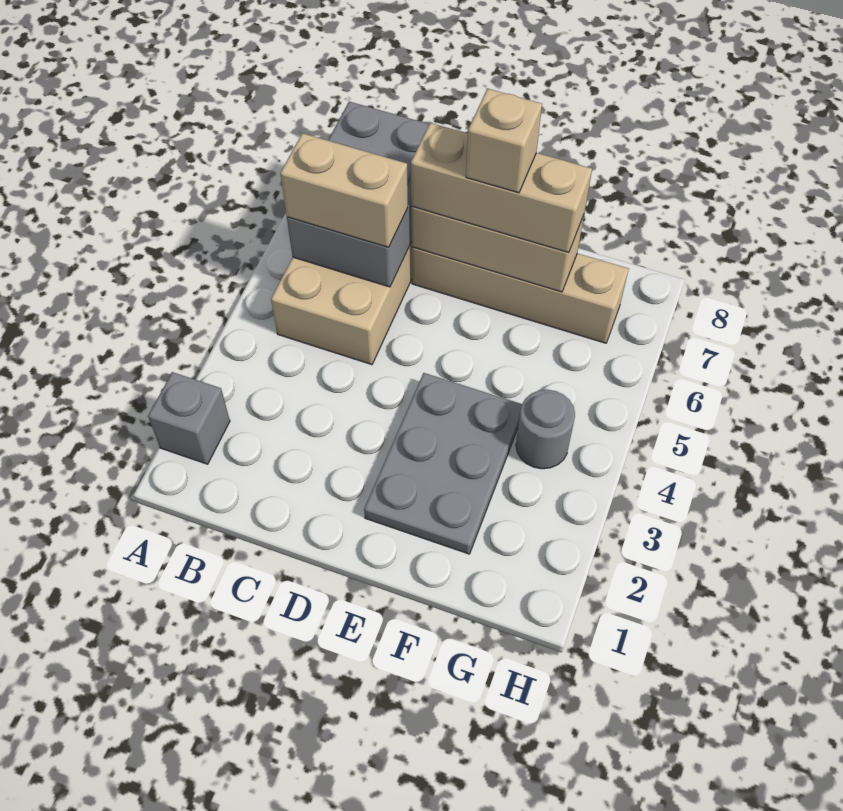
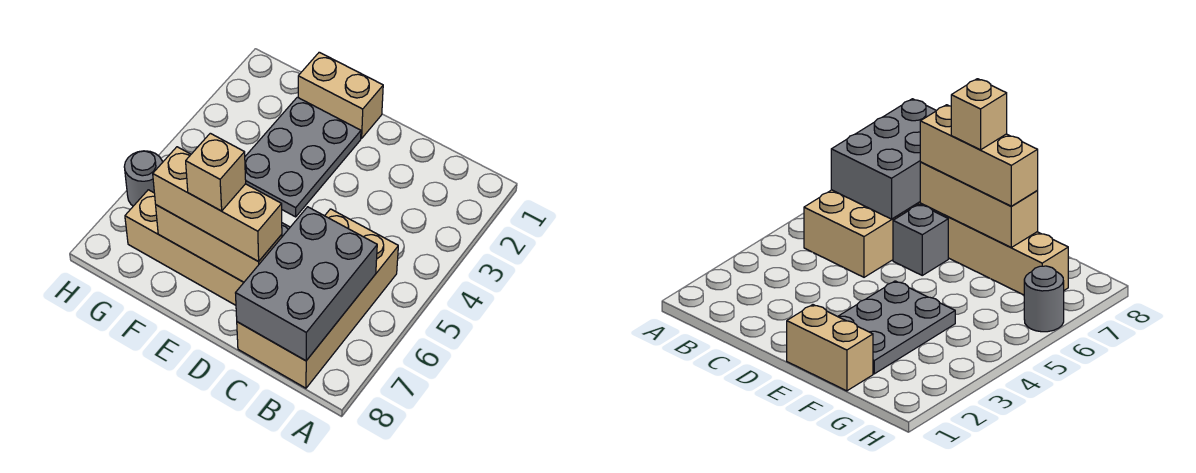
grey brick A2 level 1 -> grey brick D6 level 1
tan brick B6:C6 level 3 -> tan brick E1:F1 level 1
grey round brick G4 level 1 -> grey round brick H6 level 1

